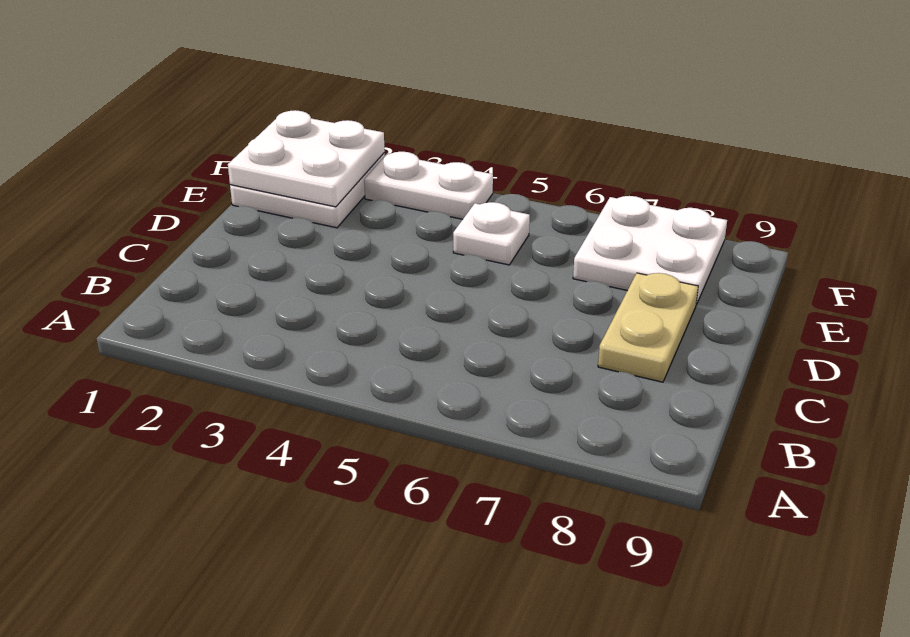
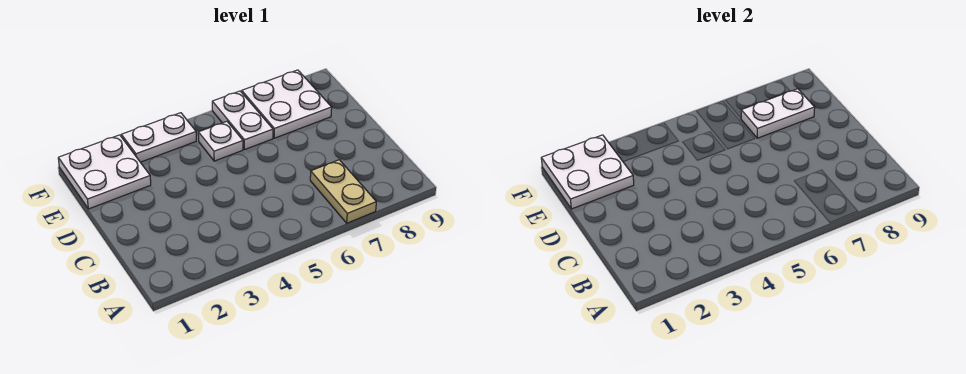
tan plate C8:D8 level 1 -> tan plate A7:B7 level 1
none -> white plate E6:F6 level 1
none -> white plate E7:E8 level 2

